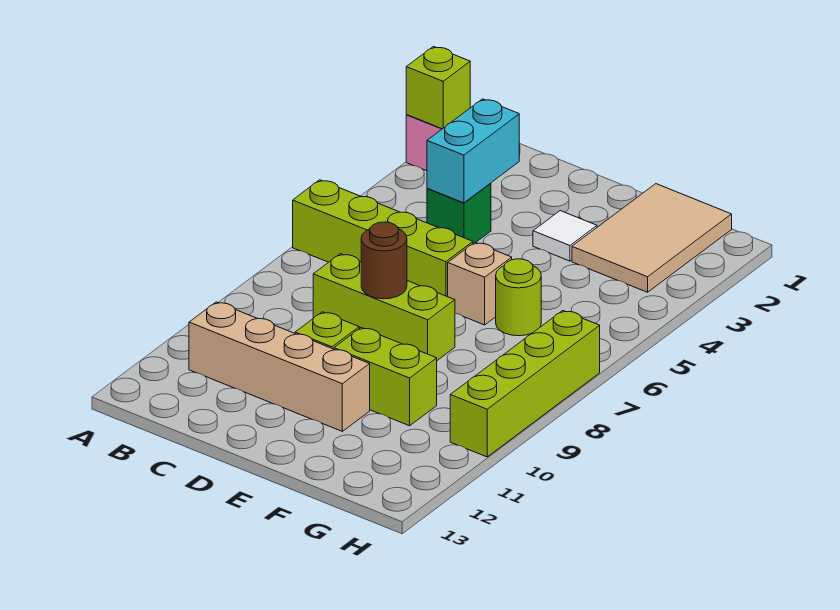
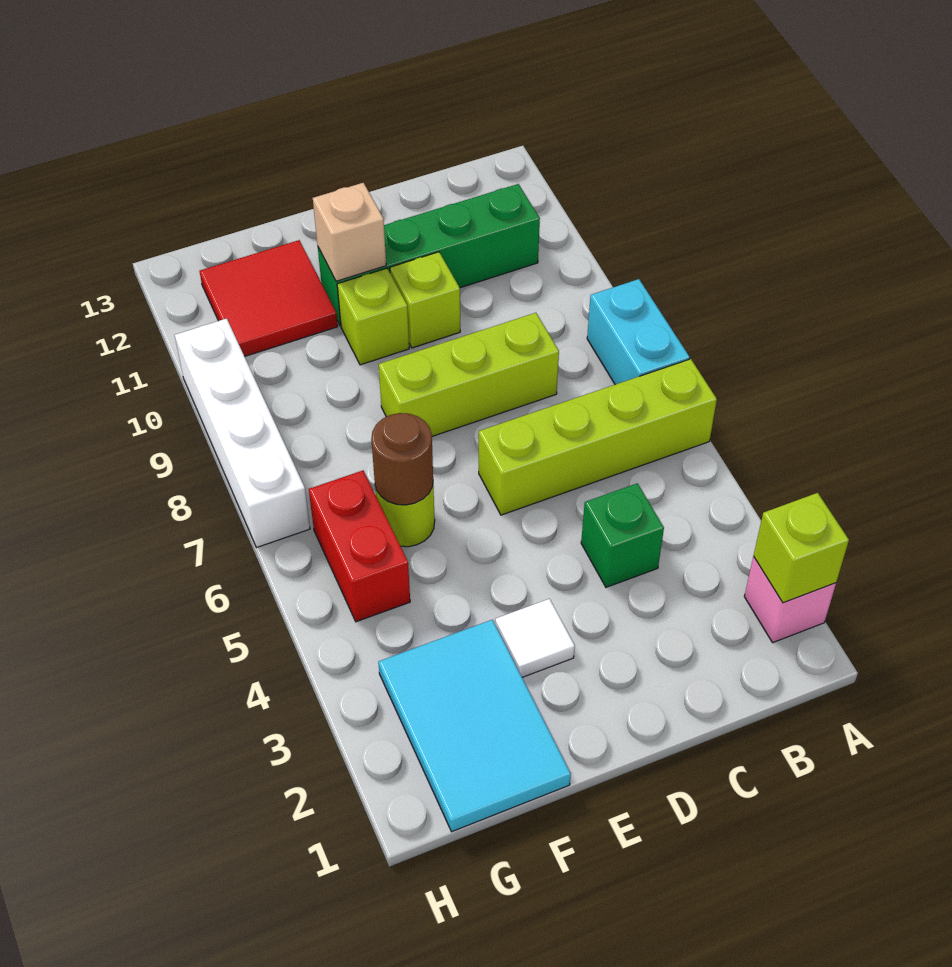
tan brick B11:E11 level 1 -> green brick B11:E11 level 1
cyan brick C3:C4 level 2 -> cyan brick A7:A8 level 1
brown round brick D8 level 2 -> brown round brick F6 level 2
tan brick E6 level 1 -> tan brick E11 level 2
lime brick E10:F10 level 1 -> lime brick E10 level 1
tan tile F1:G3 level 1 -> cyan tile F1:G3 level 1
none -> red tile F11:G12 level 1
none -> red brick G5:G6 level 1
lime brick H7:H10 level 1 -> white brick H7:H10 level 1

